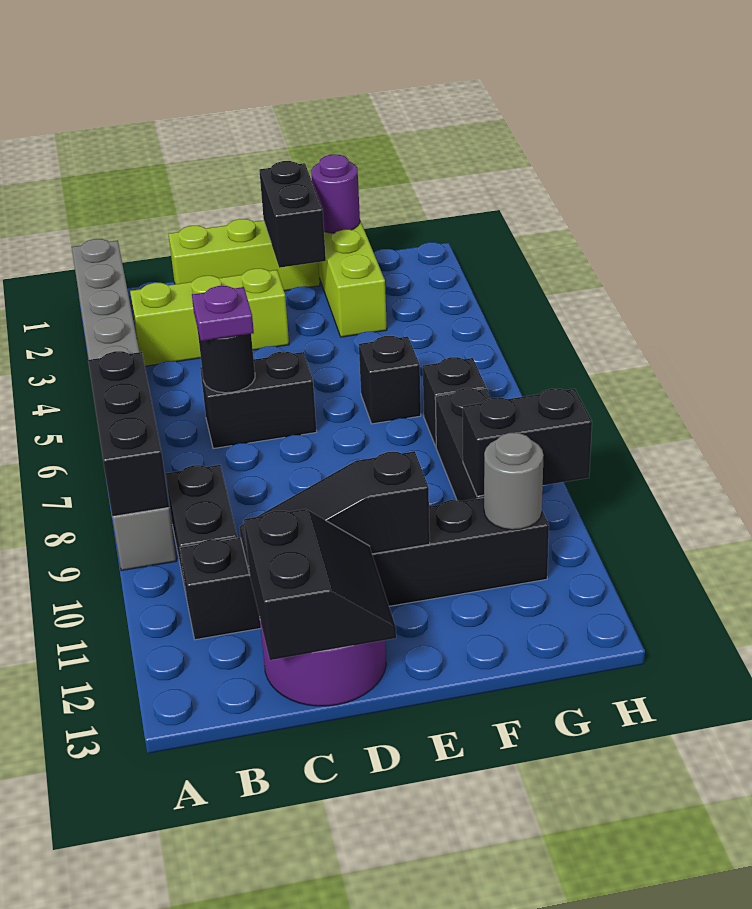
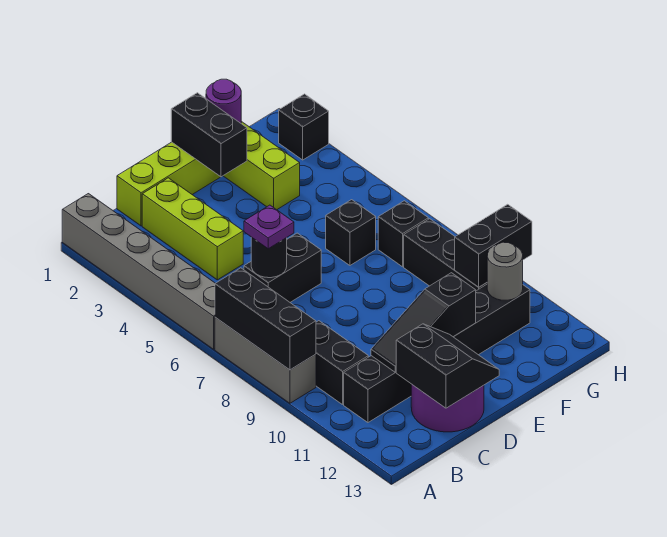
lime brick B3:D3 level 1 -> lime brick C2:C4 level 1
none -> black brick H2 level 1

